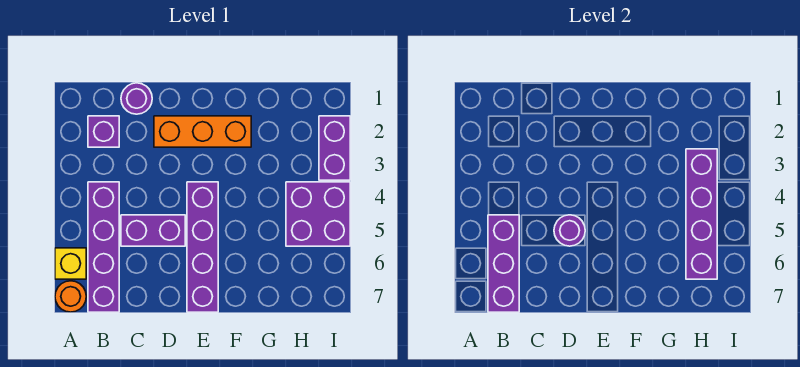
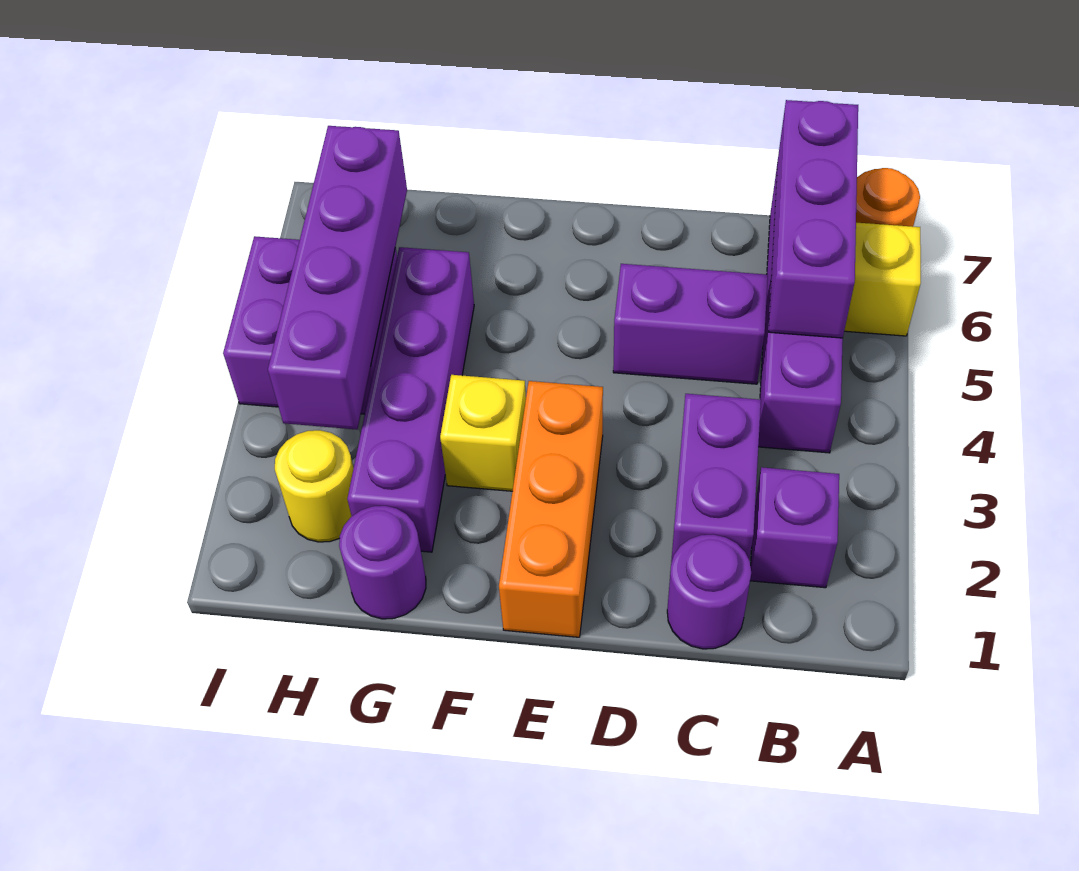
orange brick D2:F2 level 1 -> orange brick E1:E3 level 1
purple round brick D5 level 2 -> purple round brick G1 level 1
purple brick E4:E7 level 1 -> purple brick G2:G5 level 1
none -> yellow brick F3 level 1
none -> yellow round brick H2 level 1
purple brick I2:I3 level 1 -> purple brick C2:C3 level 1

